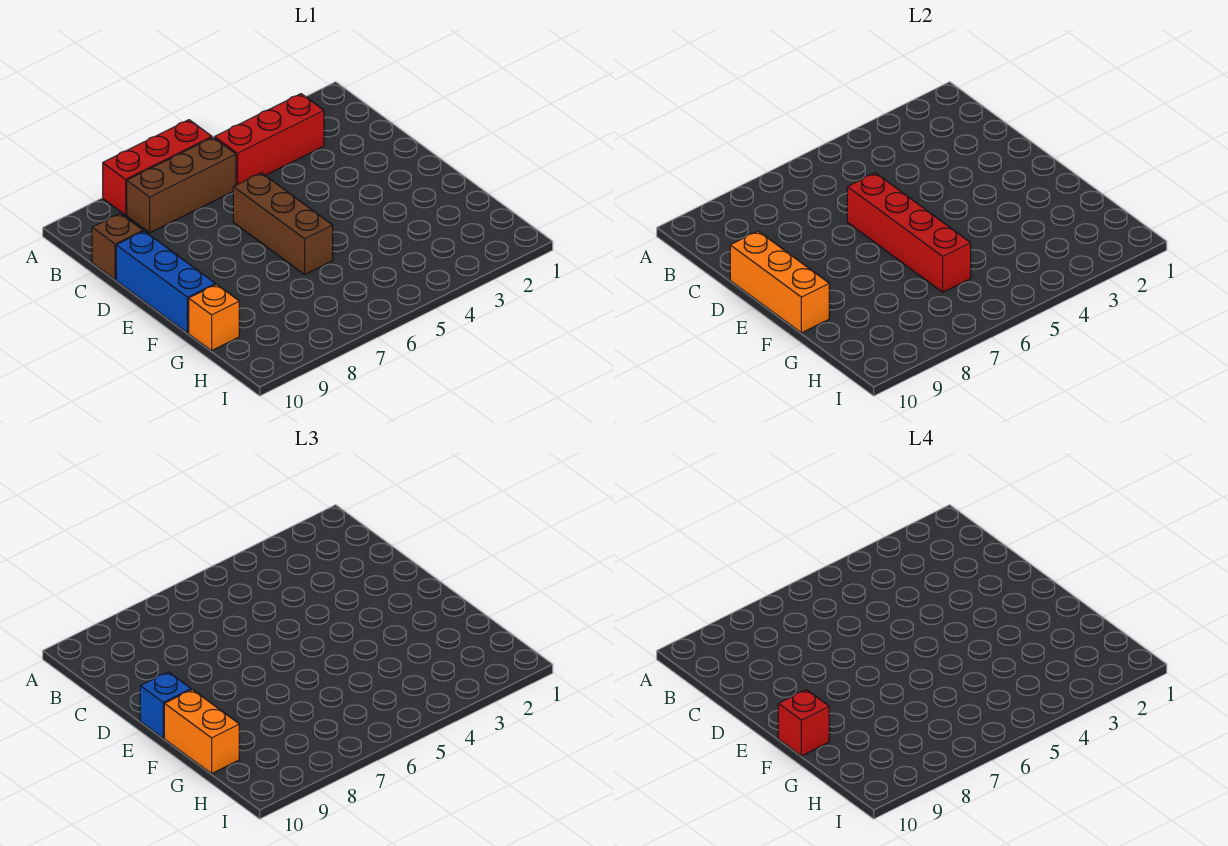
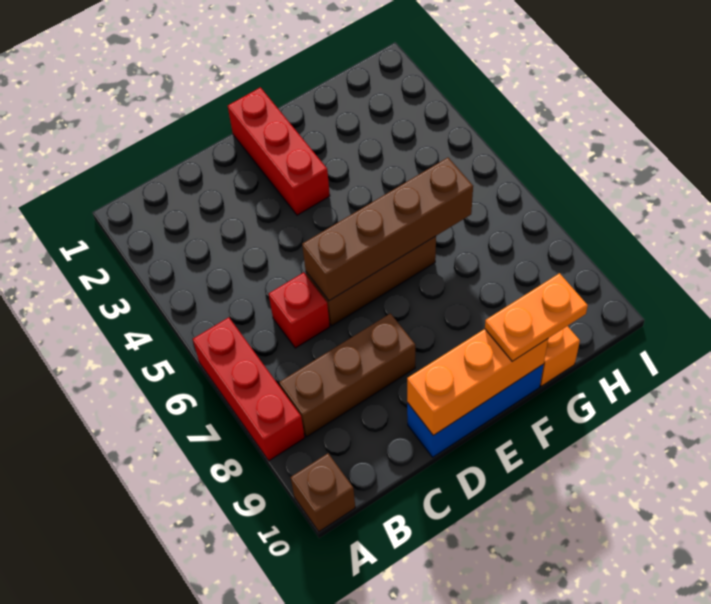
red brick B3:B5 level 1 -> red brick E1:E3 level 1
brown brick B6:B8 level 1 -> brown brick B8:D8 level 1
brown brick C10 level 1 -> brown brick A10 level 1
red brick D6:G6 level 2 -> brown brick D6:G6 level 2
blue brick E10 level 3 -> none
orange brick F10:G10 level 3 -> orange plate F10:G10 level 3
red brick F10 level 4 -> red brick C6 level 1

